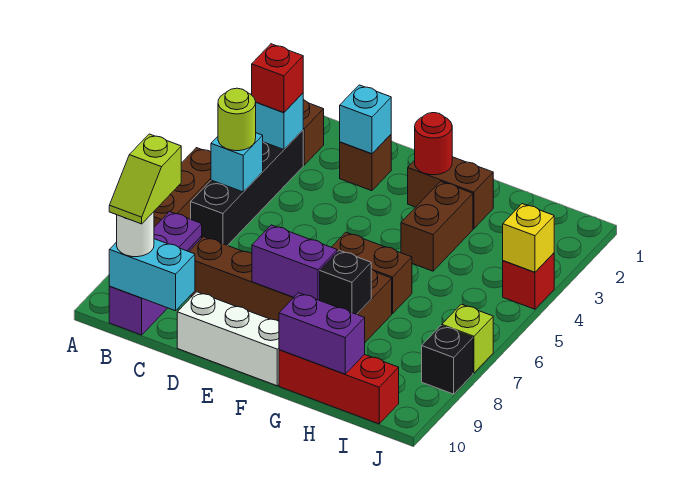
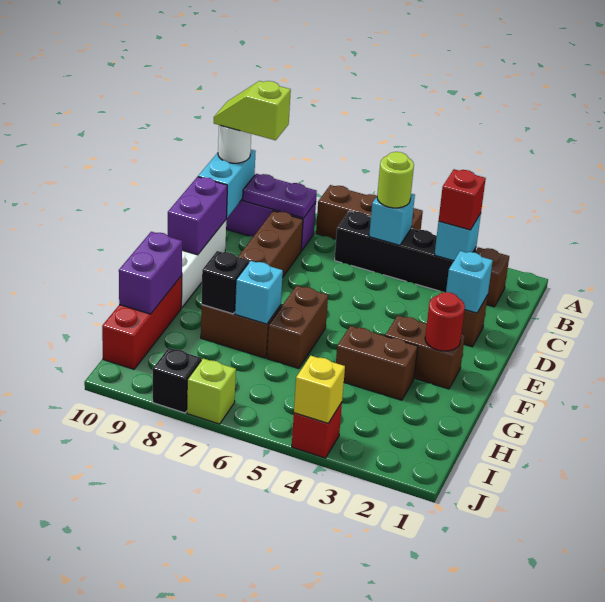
purple brick E8:F8 level 2 -> purple brick D10:E10 level 2
brown brick F2:G2 level 1 -> brown brick F2:F3 level 1
none -> cyan brick G7 level 2

